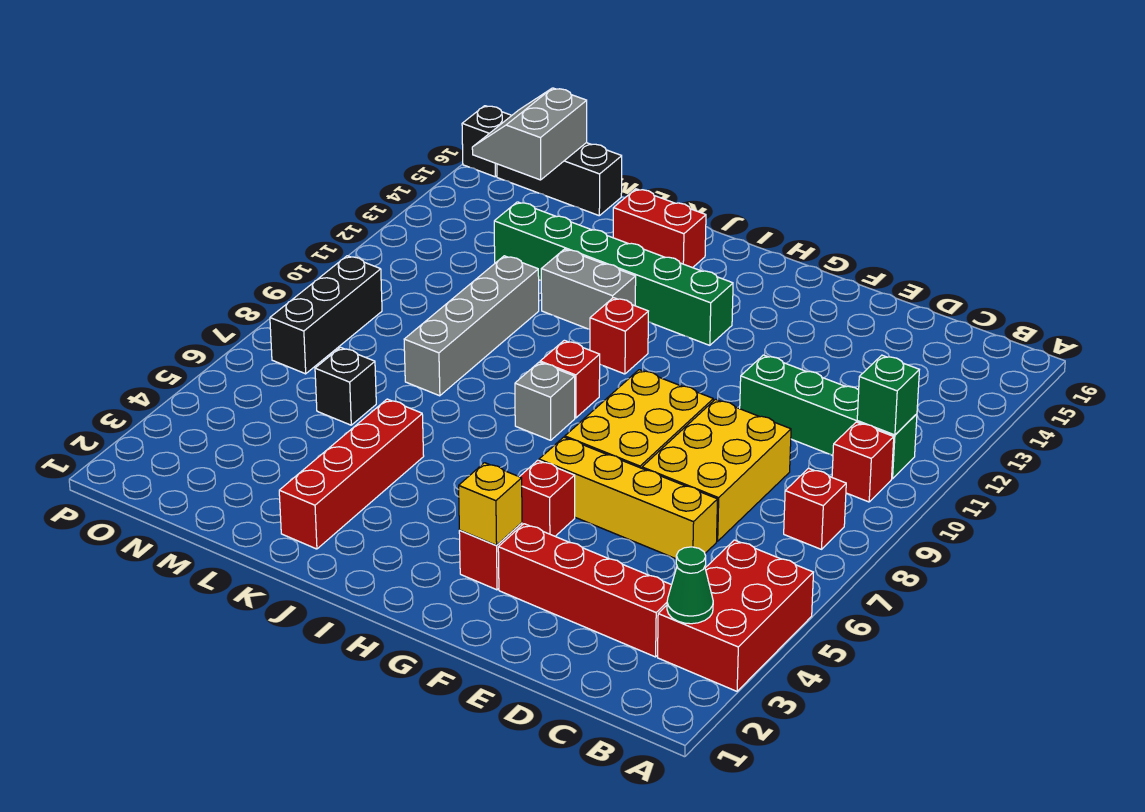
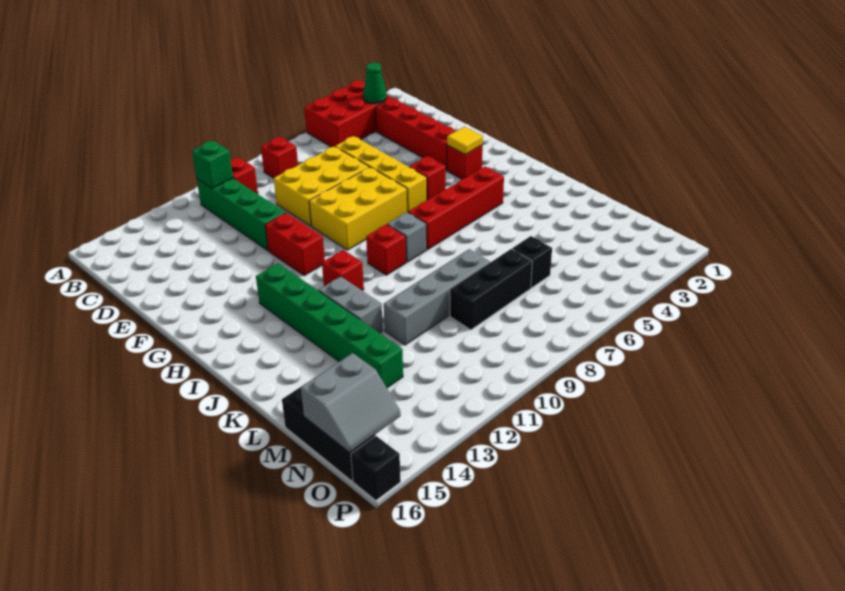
yellow brick G3 level 2 -> yellow tile G3 level 2
red brick J15:K15 level 1 -> red brick F11:G11 level 1
red brick K2:K5 level 1 -> red brick I4:I7 level 1
black brick O7:O9 level 1 -> black brick M7:M9 level 1

